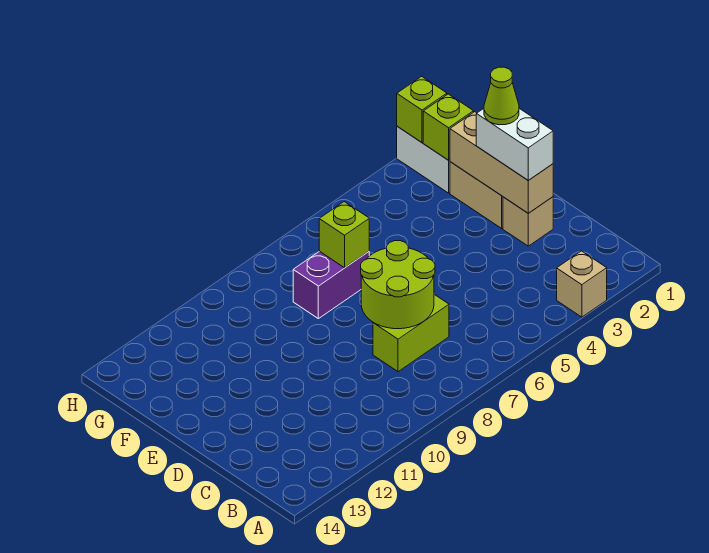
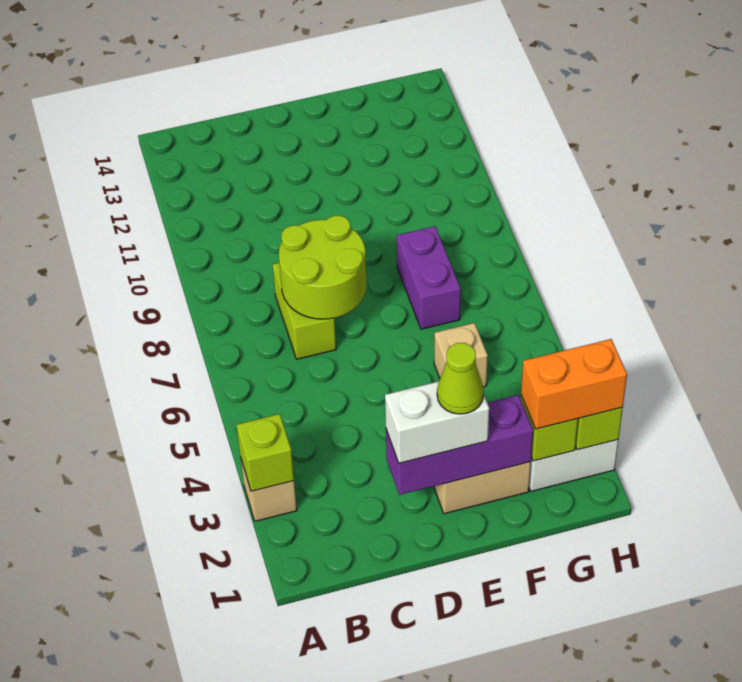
tan brick D2 level 1 -> tan brick F5 level 1
tan brick D2:F2 level 2 -> purple brick D2:F2 level 2
lime brick F7 level 2 -> lime brick A3 level 2
none -> orange brick G2:H2 level 3

